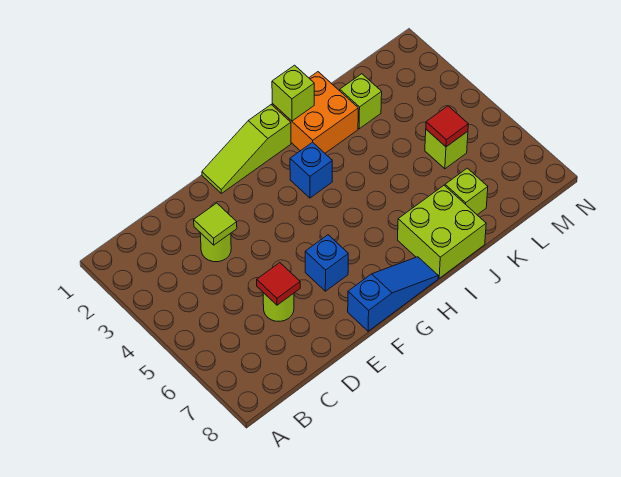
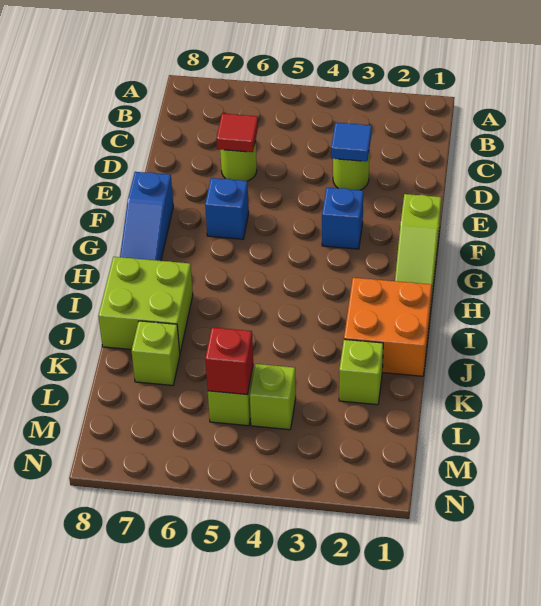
lime tile D3 level 2 -> blue tile D3 level 2
lime slope F1:H1 level 1 top H -> lime slope F1:H1 level 1 top F
blue brick H3 level 1 -> blue brick F3 level 1
lime brick I1 level 2 -> lime brick L4 level 1
red tile L5 level 2 -> red brick L5 level 2

